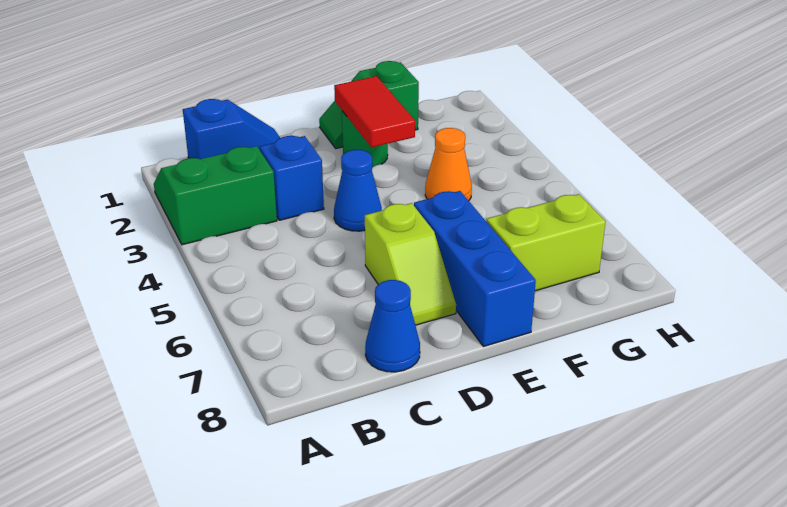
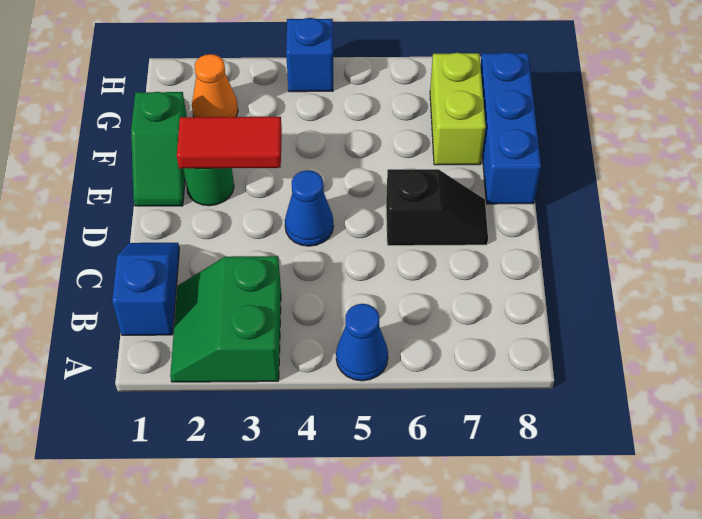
blue brick C3 level 1 -> blue brick H4 level 1
blue cone C8 level 1 -> blue cone A5 level 1
lime slope D6:D7 level 1 top 6 -> black slope D6:D7 level 1 top 6
blue brick E6:E8 level 1 -> blue brick E8:G8 level 1
orange cone F4 level 1 -> orange cone G2 level 1

